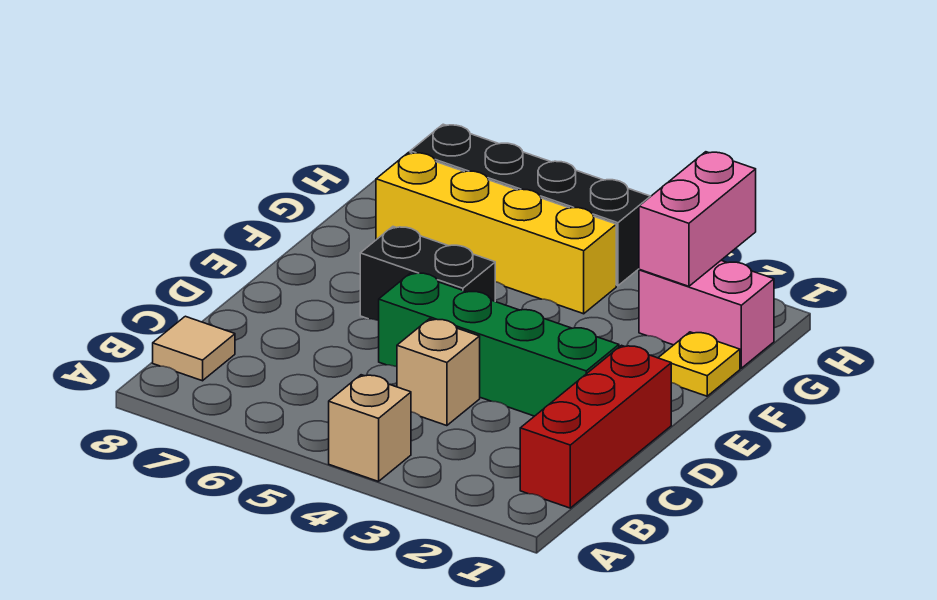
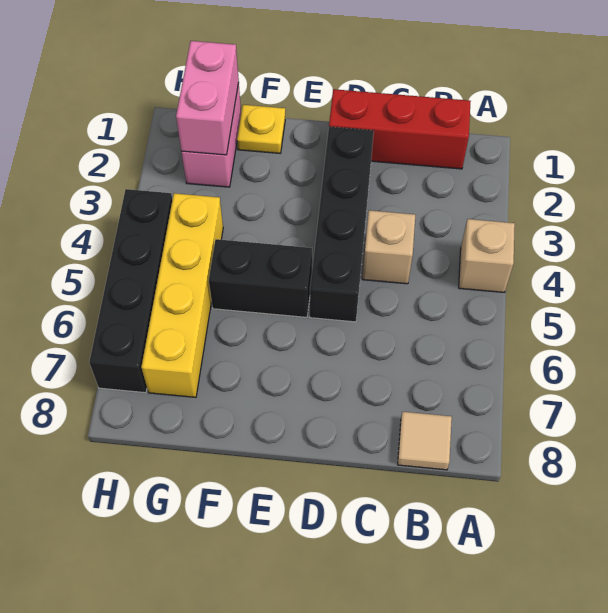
green brick D2:D5 level 1 -> black brick D2:D5 level 1
black brick E5:E6 level 1 -> black brick E5:F5 level 1
pink brick G2:H2 level 2 -> pink brick G1:G2 level 2

